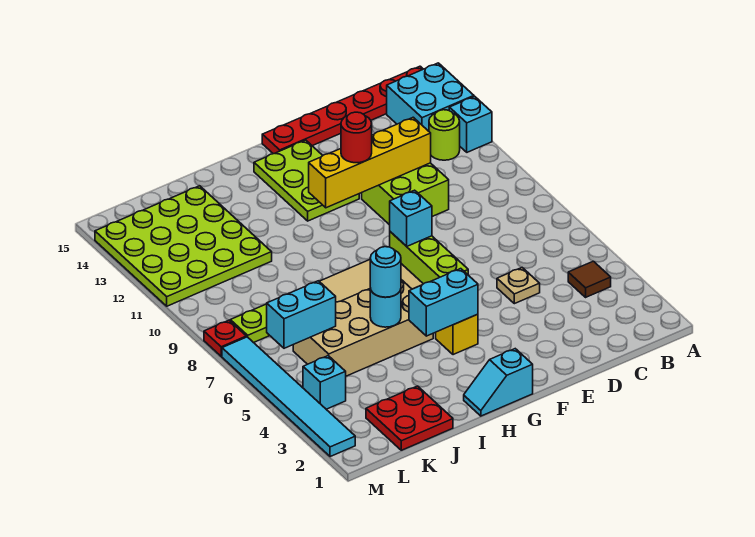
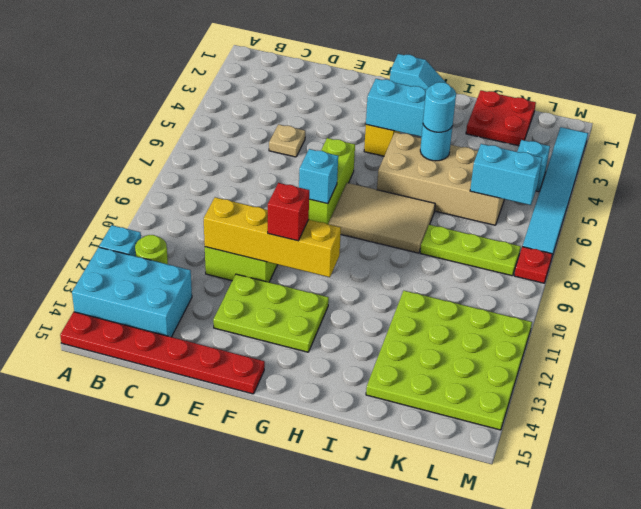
cyan brick A13:B14 level 1 -> cyan brick A13:C14 level 1
brown tile B4 level 1 -> none
red round brick F11 level 3 -> red brick F11 level 3
lime plate F12:G14 level 1 -> lime plate E12:G13 level 1

